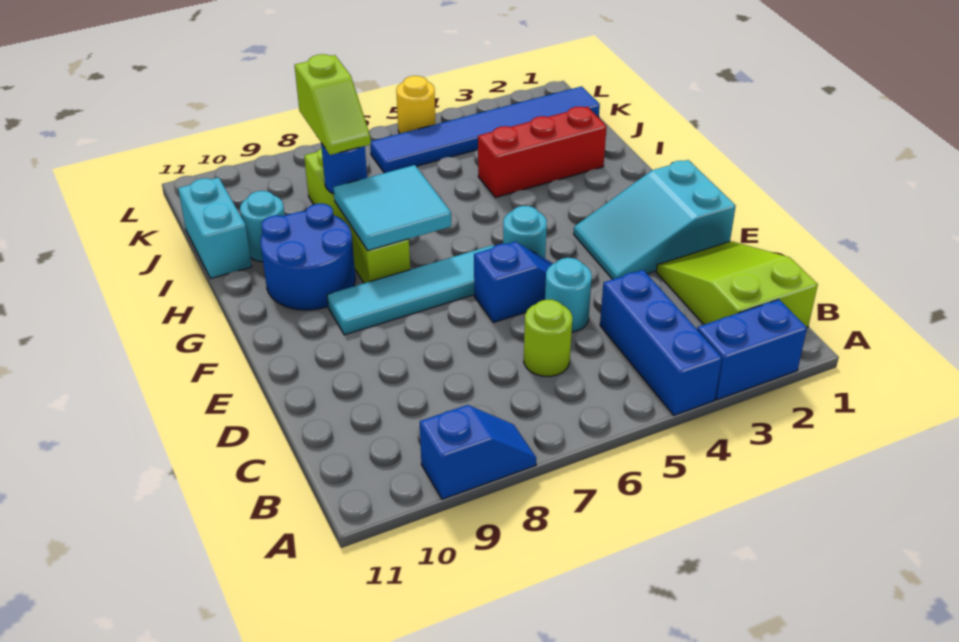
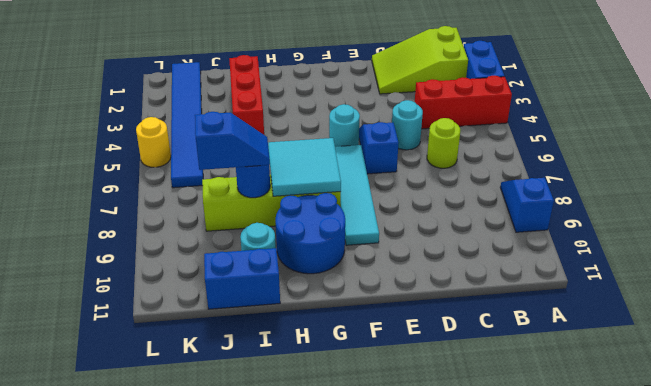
blue brick A4:C4 level 1 -> red brick A4:C4 level 1
cyan slope E1:F3 level 1 top 1 -> none
lime slope I8:J8 level 3 top J -> blue slope I8:J8 level 3 top J
cyan brick I11:J11 level 1 -> blue brick I11:J11 level 1

